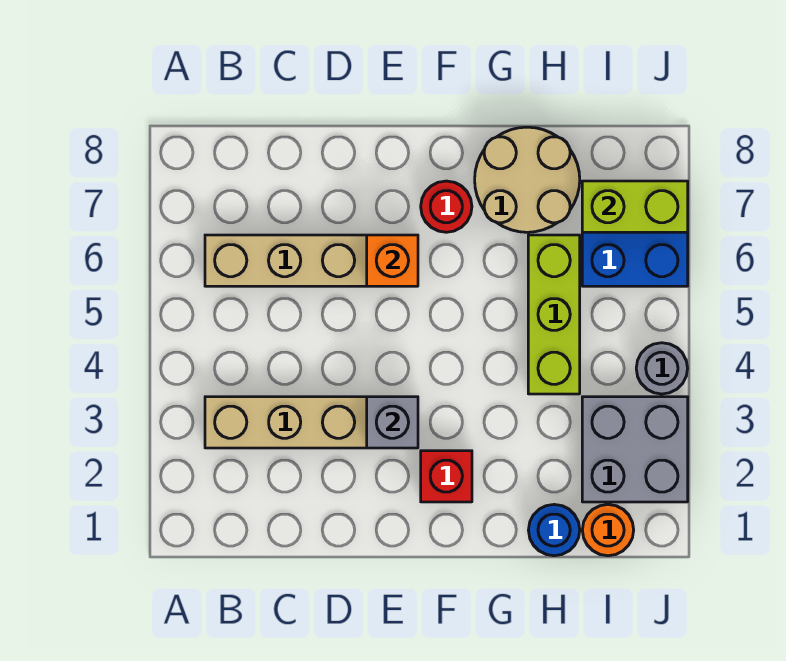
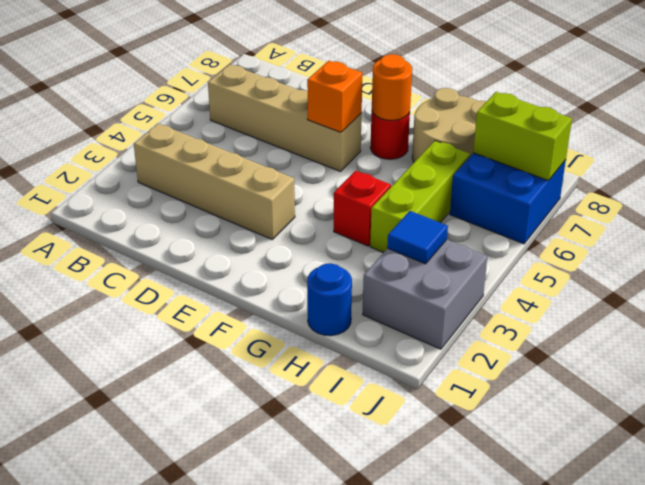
grey brick E3 level 2 -> none
red brick F2 level 1 -> red brick G4 level 1
orange round brick I1 level 1 -> orange round brick F7 level 2
none -> blue tile I3 level 2
grey round brick J4 level 1 -> none

